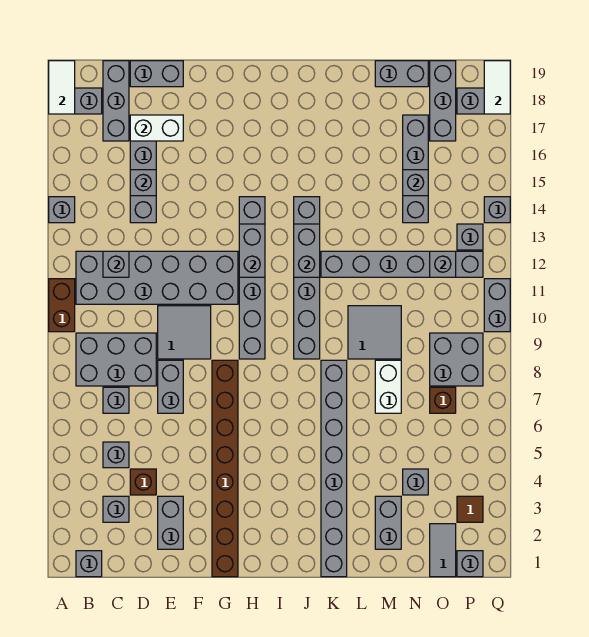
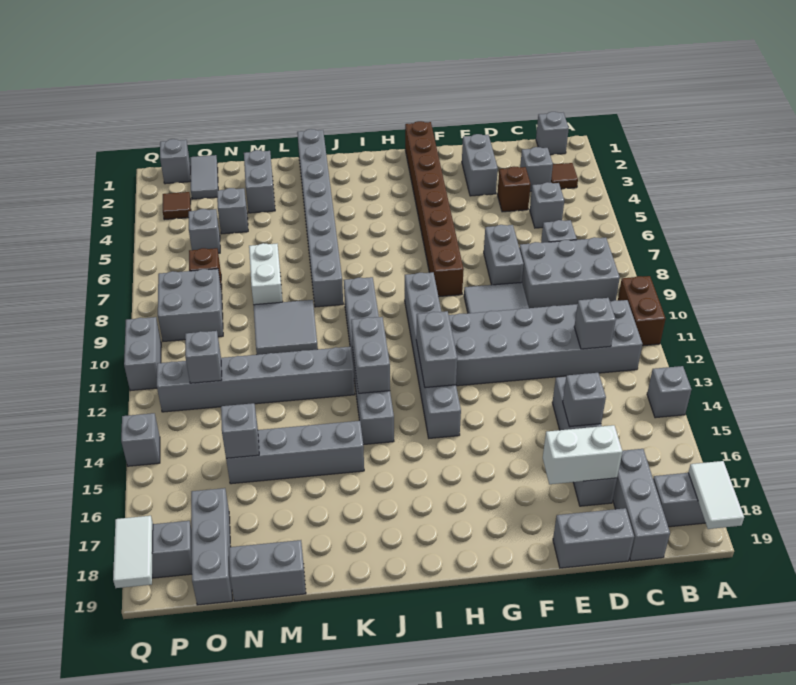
none -> brown tile B3 level 1
grey brick N14:N17 level 1 -> grey brick K15:N15 level 1
grey brick P13 level 1 -> grey brick O5 level 1

